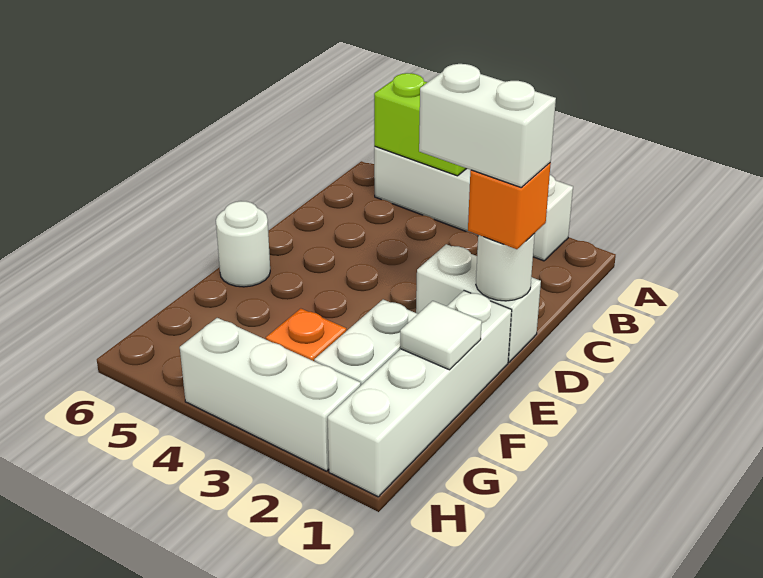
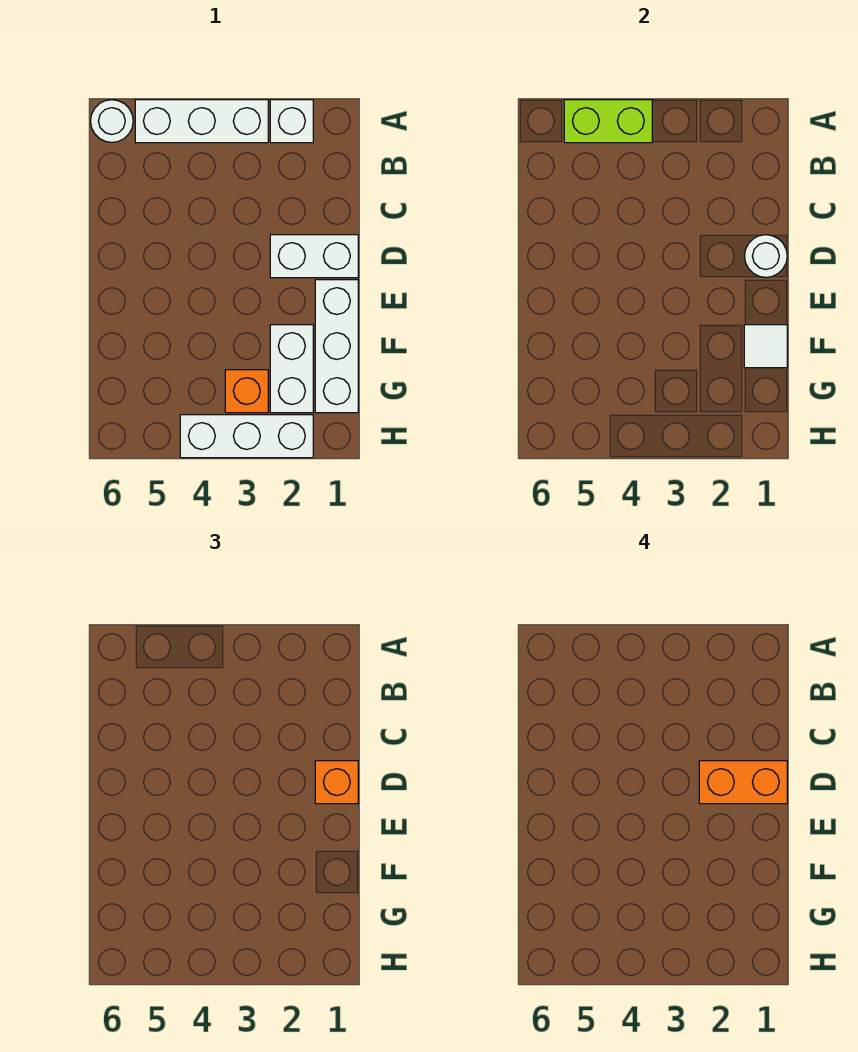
white brick D1:D2 level 4 -> orange brick D1:D2 level 4
white brick E1:H1 level 1 -> white brick E1:G1 level 1
white round brick E6 level 1 -> white round brick A6 level 1

